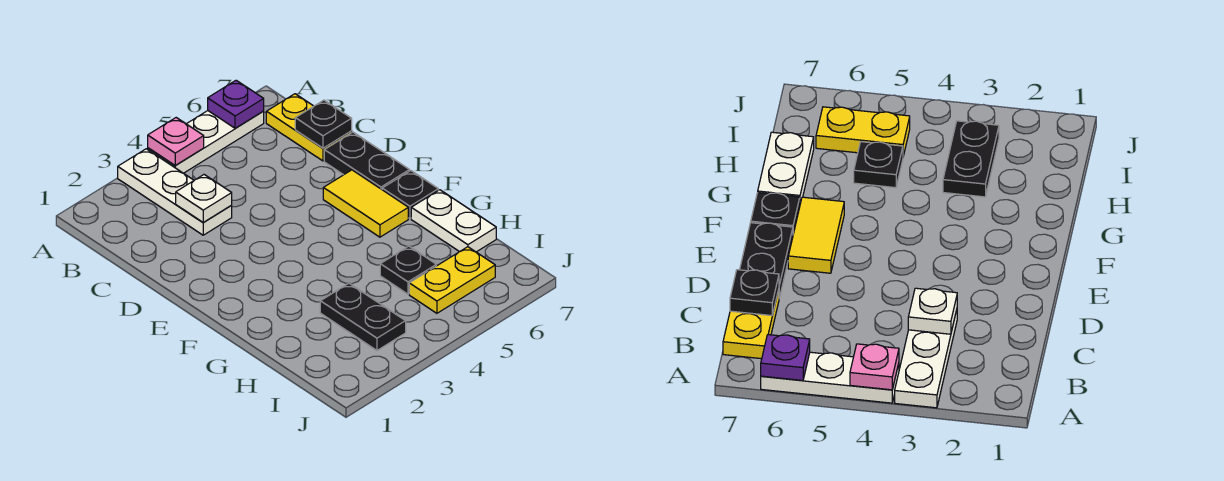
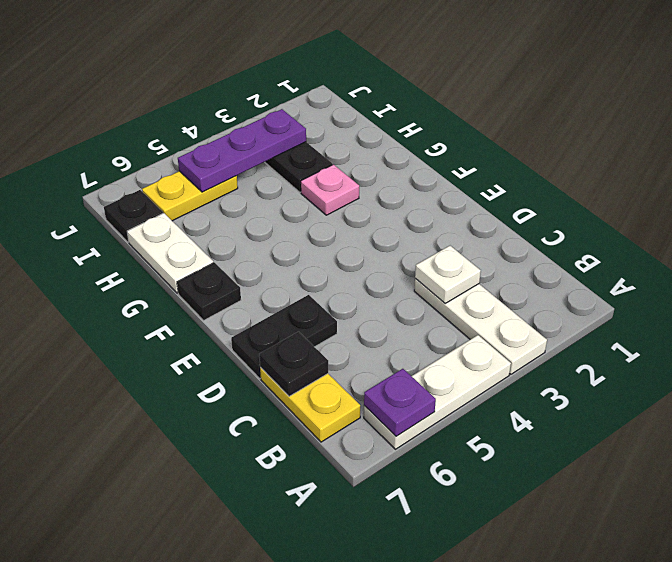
pink plate A4 level 2 -> pink plate G3 level 1
black plate D7:E7 level 1 -> black plate D6:D7 level 1
yellow tile E6:F6 level 1 -> none
black plate H5 level 1 -> black plate I7 level 1
none -> purple plate I3:I5 level 2

